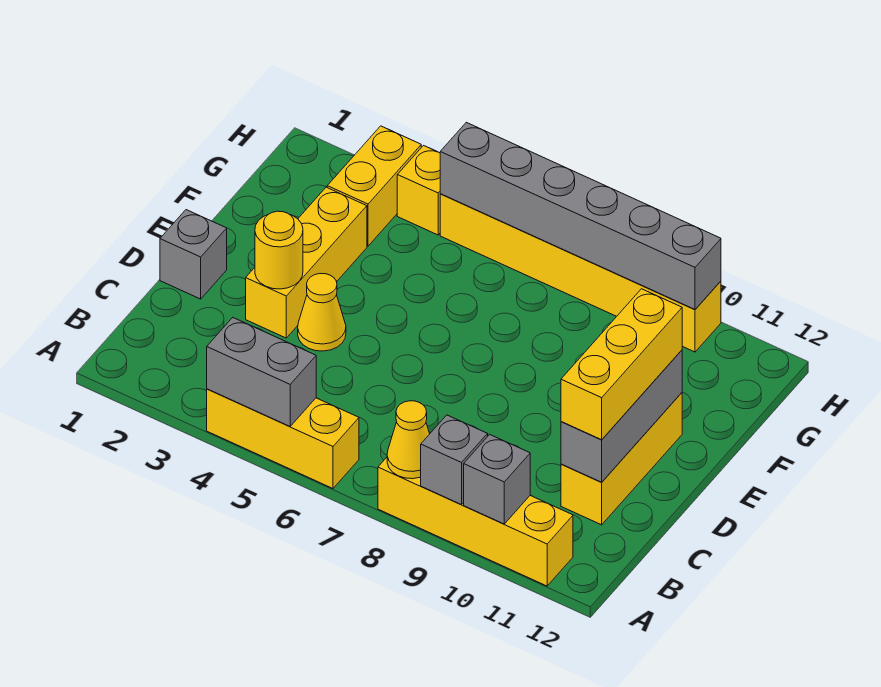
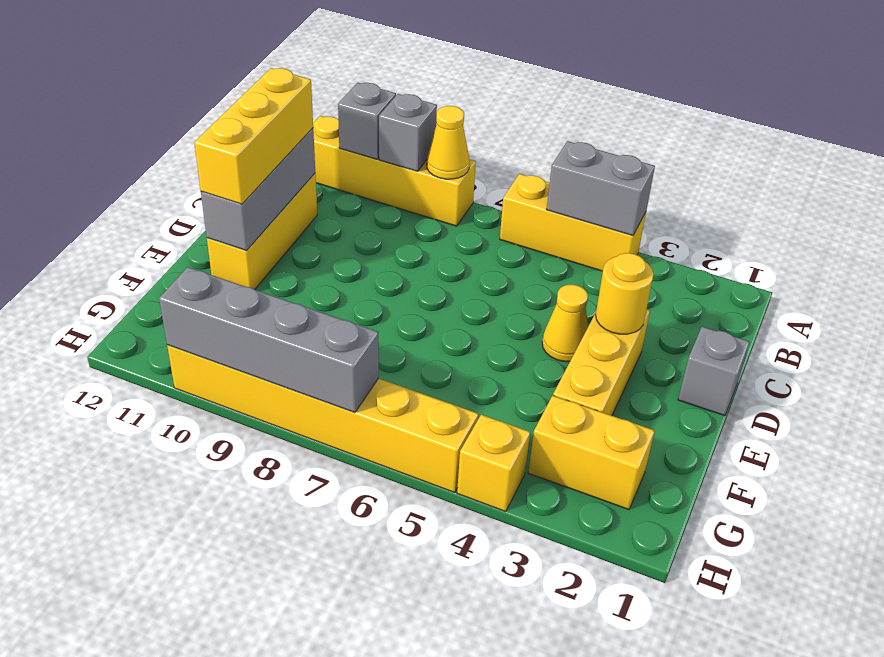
yellow brick G3:H3 level 1 -> yellow brick G2:G3 level 1
grey brick H5:H10 level 2 -> grey brick H7:H10 level 2

